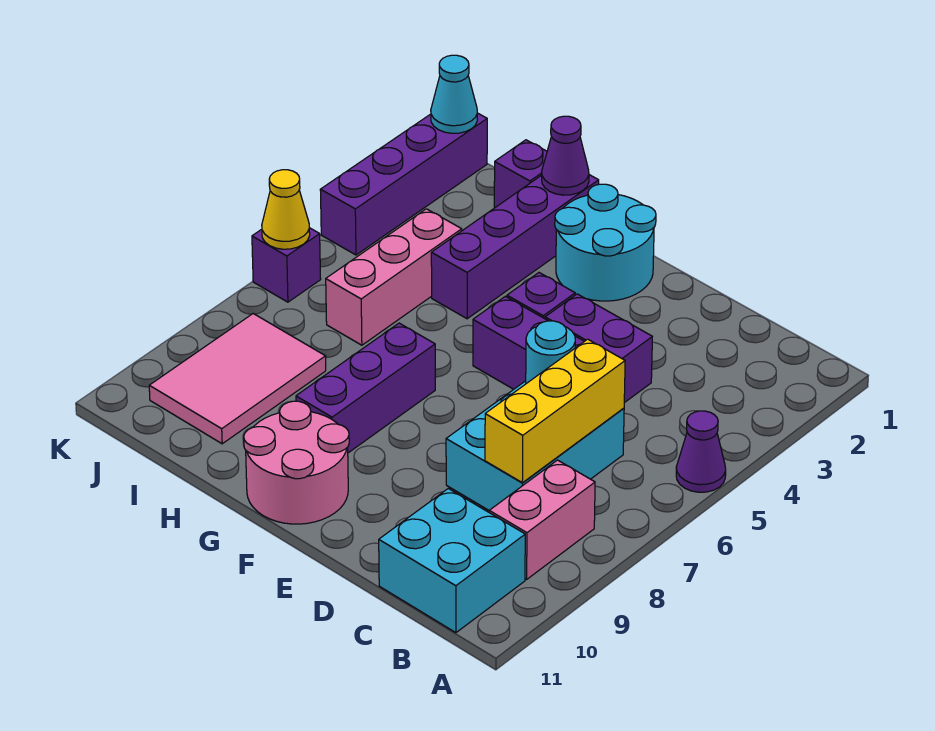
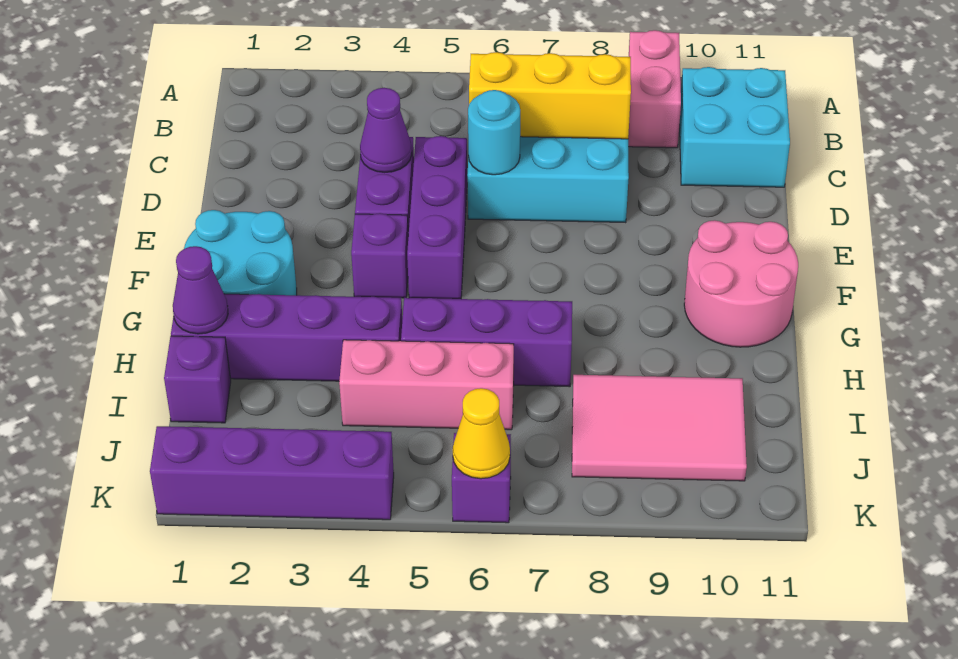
purple cone A5 level 1 -> purple cone D4 level 2
pink brick B8:B9 level 1 -> pink brick A9:B9 level 1
purple brick G7:G9 level 1 -> purple brick H5:H7 level 1
cyan cone K1 level 2 -> none

